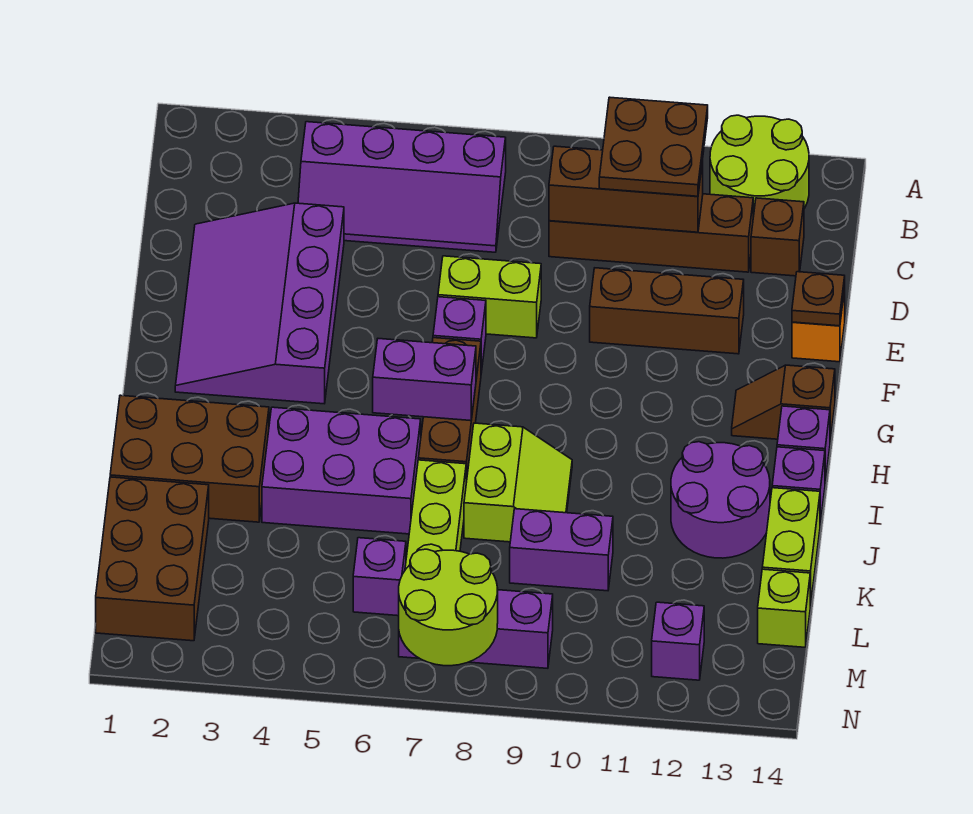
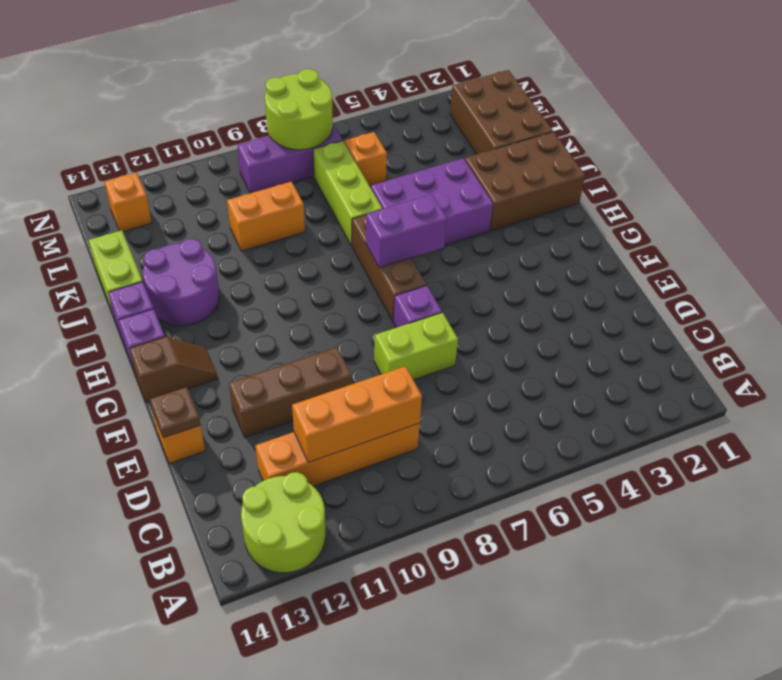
purple slope B4:C7 level 1 top B -> none
brown plate B10:C11 level 3 -> none
brown brick C9:C12 level 1 -> orange brick C9:C12 level 1
brown brick C9:C11 level 2 -> orange brick C9:C11 level 2
brown brick C13 level 1 -> none
purple slope D2:G4 level 1 top 4 -> none
lime slope I8:J9 level 1 top 8 -> none
purple brick K9:K10 level 1 -> orange brick K9:K10 level 1
purple brick L6 level 1 -> orange brick L6 level 1
lime brick L14 level 1 -> none
purple brick M12 level 1 -> none
none -> orange brick M13 level 1

